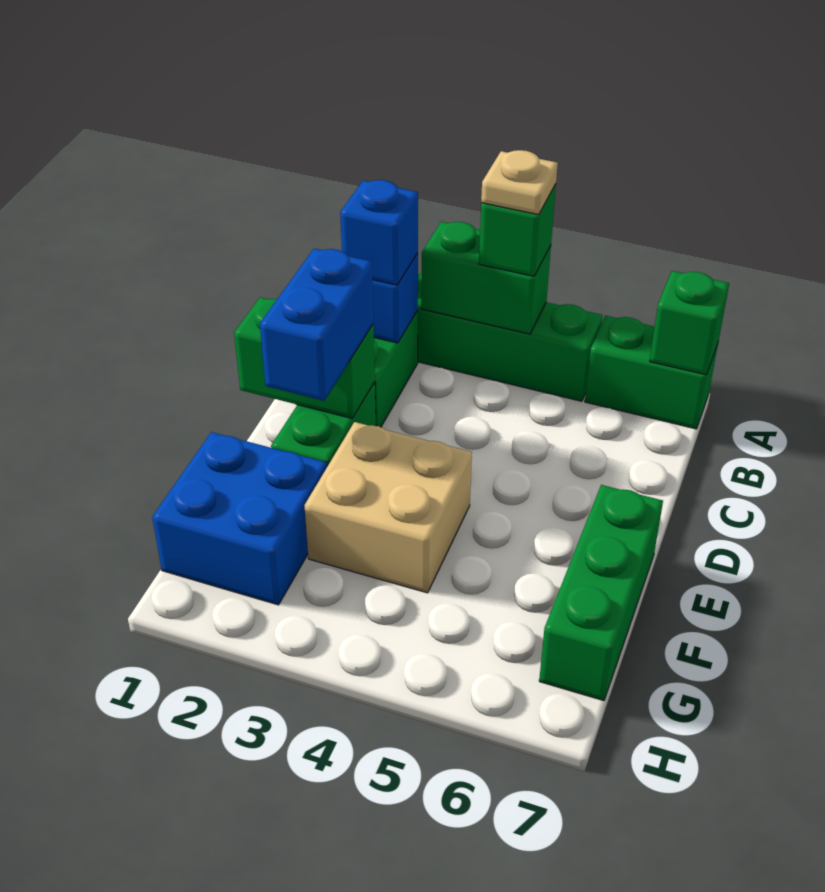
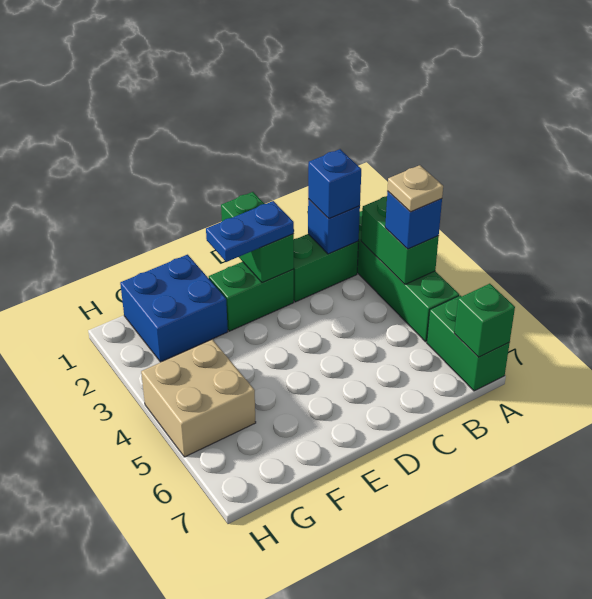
green brick A4 level 3 -> blue brick A4 level 3
blue brick D2:E2 level 3 -> blue plate D2:E2 level 3
tan brick E3:F4 level 1 -> tan brick G4:H5 level 1
green brick E7:G7 level 1 -> none

